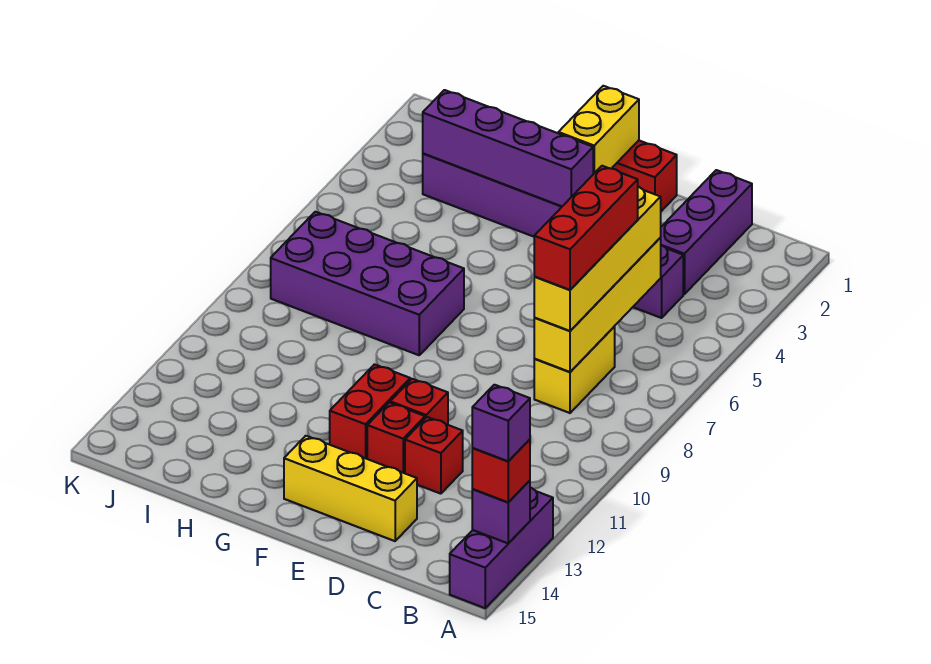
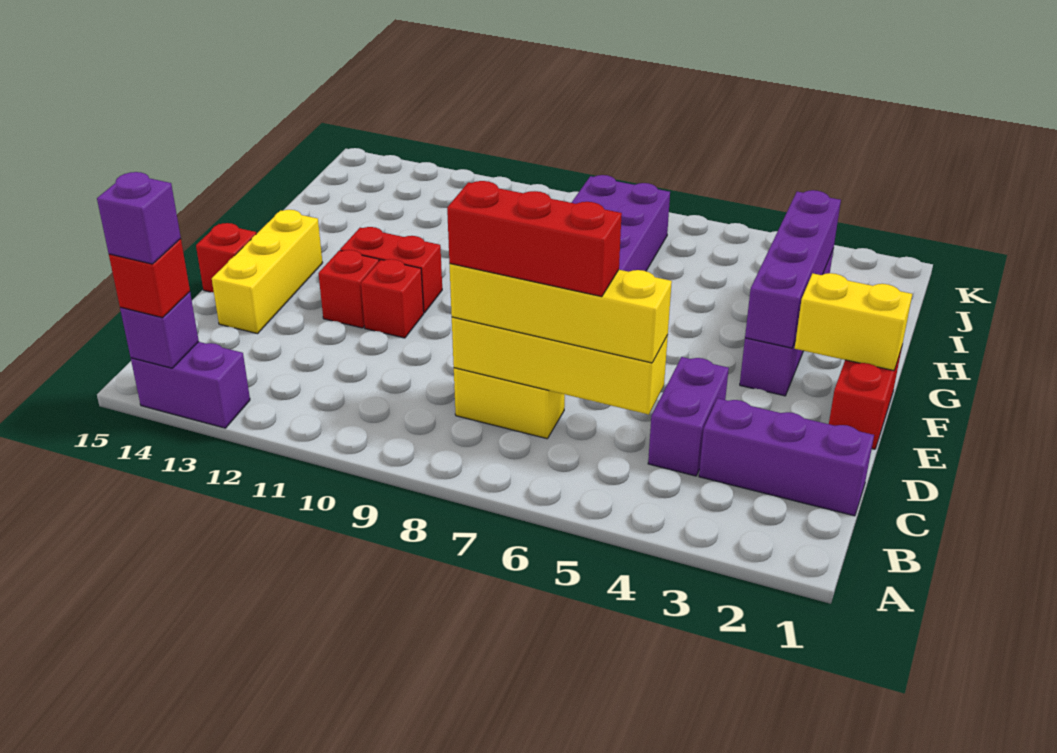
purple brick A13:A15 level 1 -> purple brick A13:A14 level 1
red brick D12 level 1 -> red brick E15 level 1

